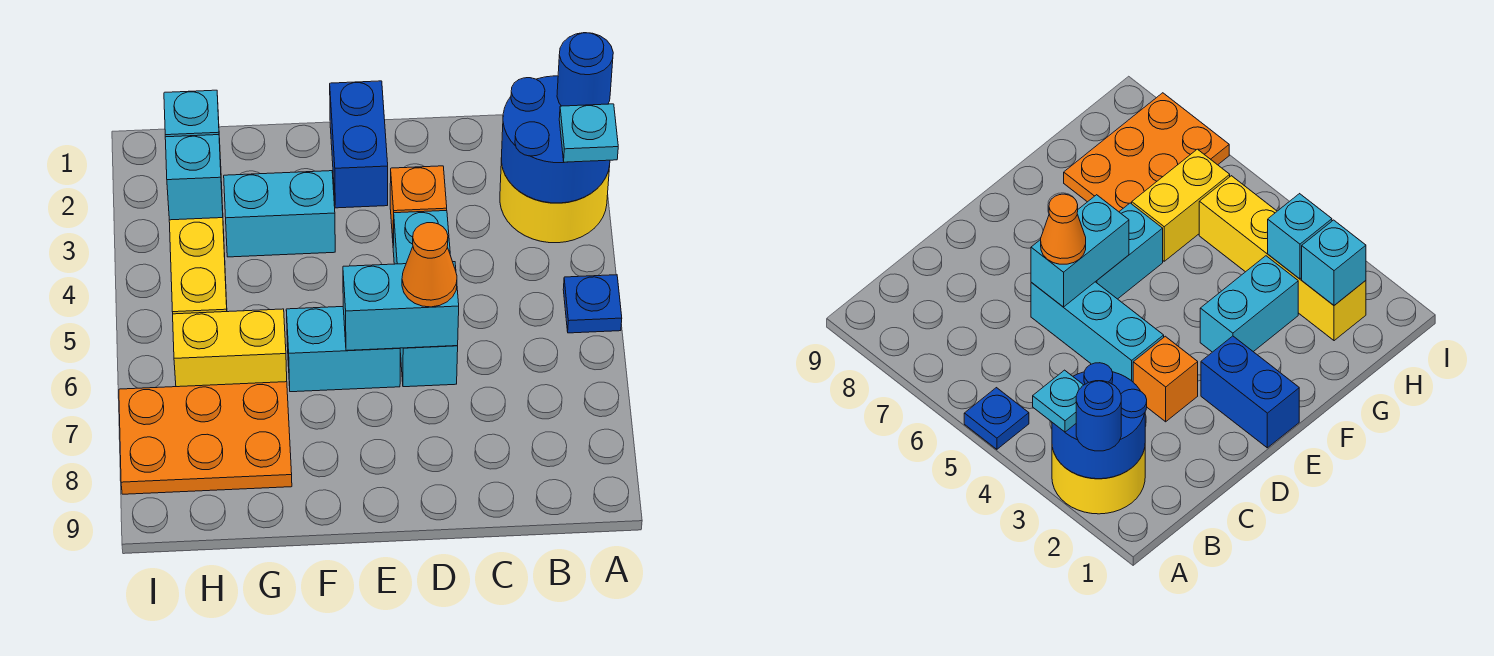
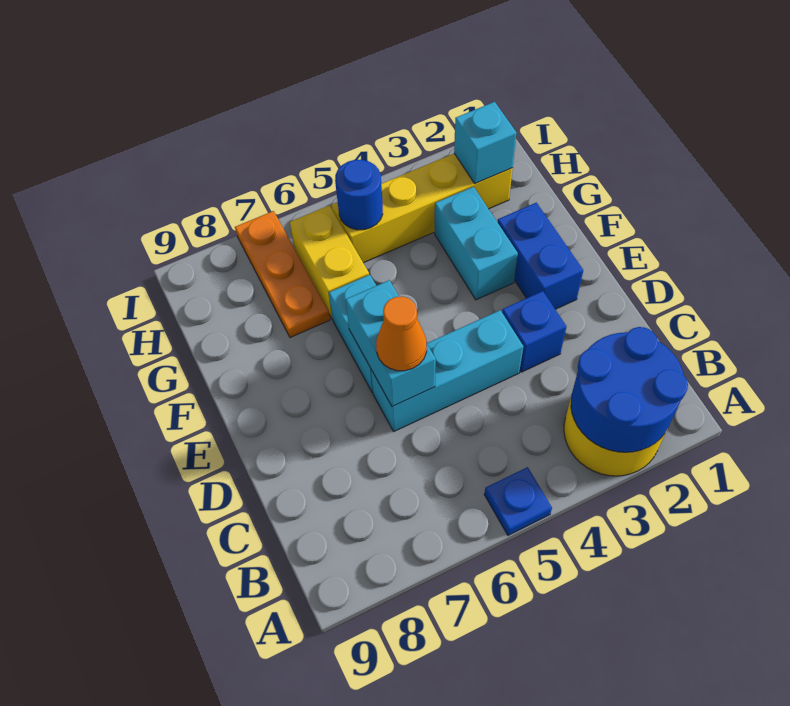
blue round brick A2 level 3 -> blue round brick H5 level 2
cyan plate A3 level 3 -> none
orange brick D3 level 1 -> blue brick D3 level 1
blue brick E1:E2 level 1 -> blue brick E2:F2 level 1
orange plate G7:I8 level 1 -> orange plate G7:I7 level 1
cyan brick H3 level 2 -> none

